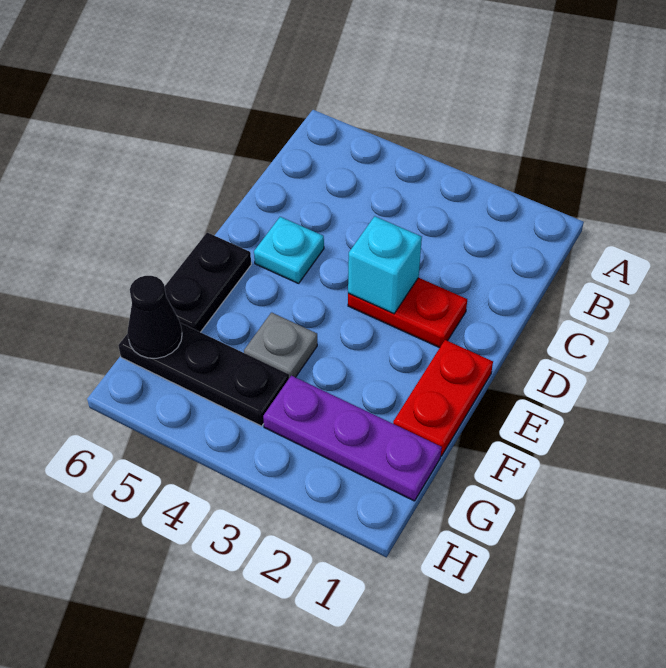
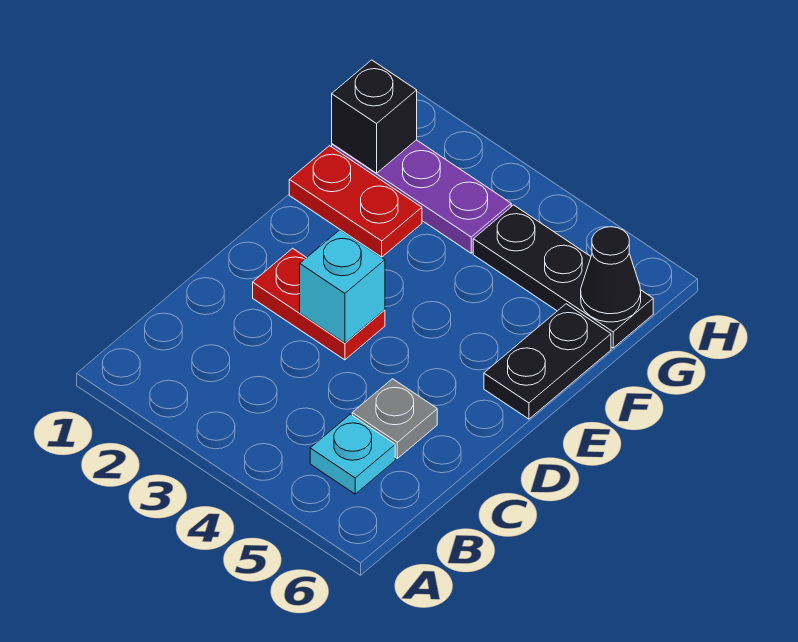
cyan plate D5 level 1 -> cyan plate B5 level 1
red plate E1:F1 level 1 -> red plate F1:F2 level 1
grey plate F4 level 1 -> grey plate C5 level 1
none -> black brick G1 level 2

